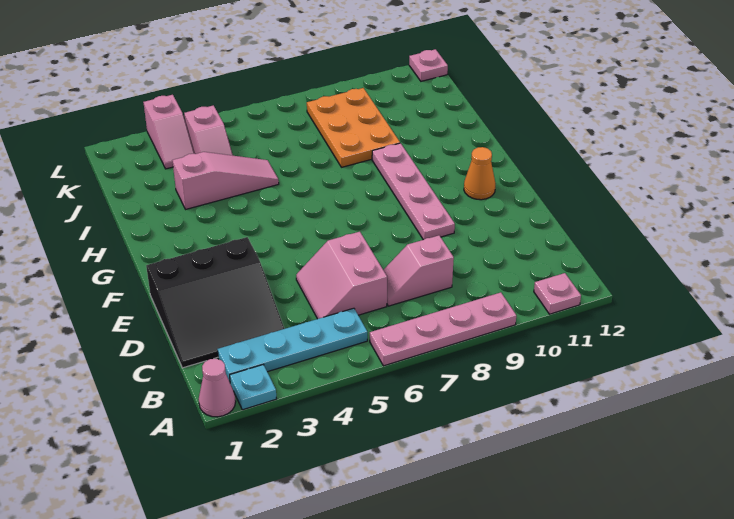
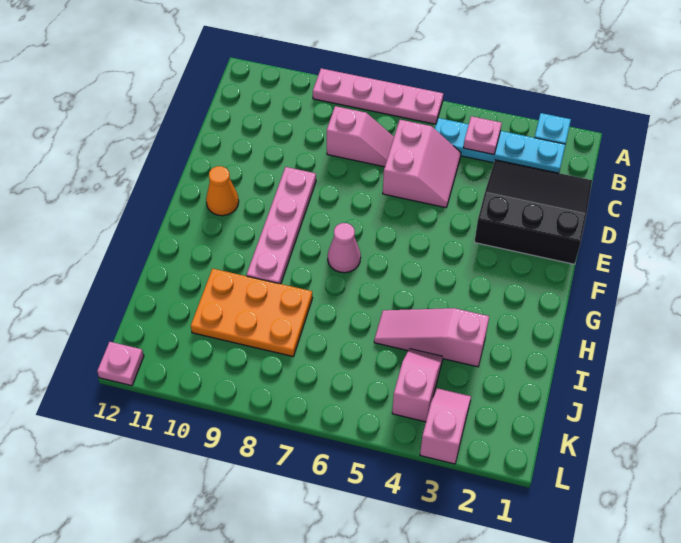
pink cone A1 level 1 -> pink cone G7 level 1
pink plate A11 level 1 -> pink plate B4 level 2
orange plate I8:K9 level 1 -> orange plate I8:J10 level 1

